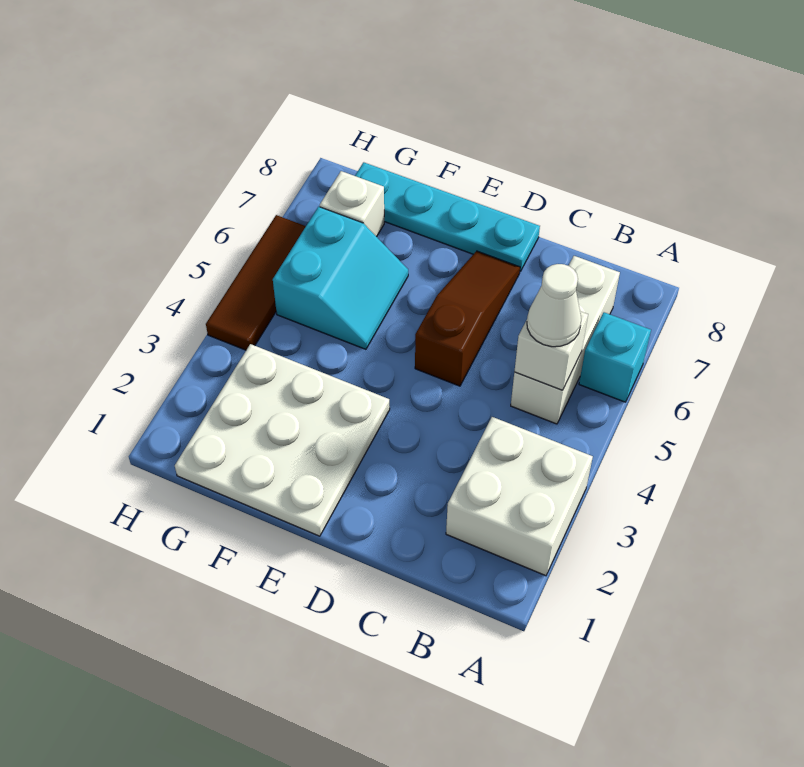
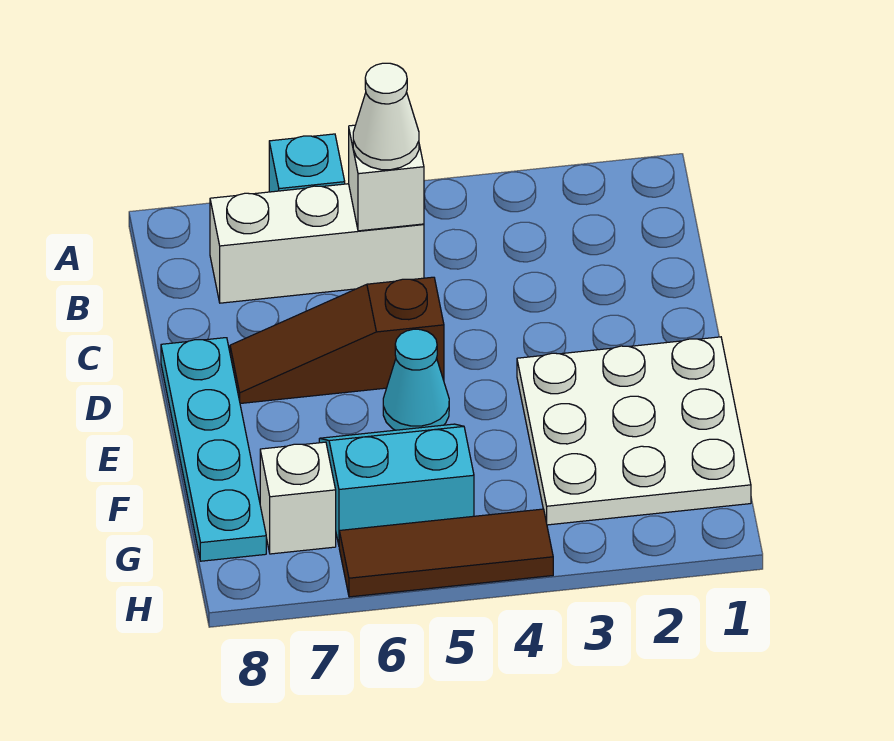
white brick A2:B3 level 1 -> none
none -> cyan cone E5 level 1

